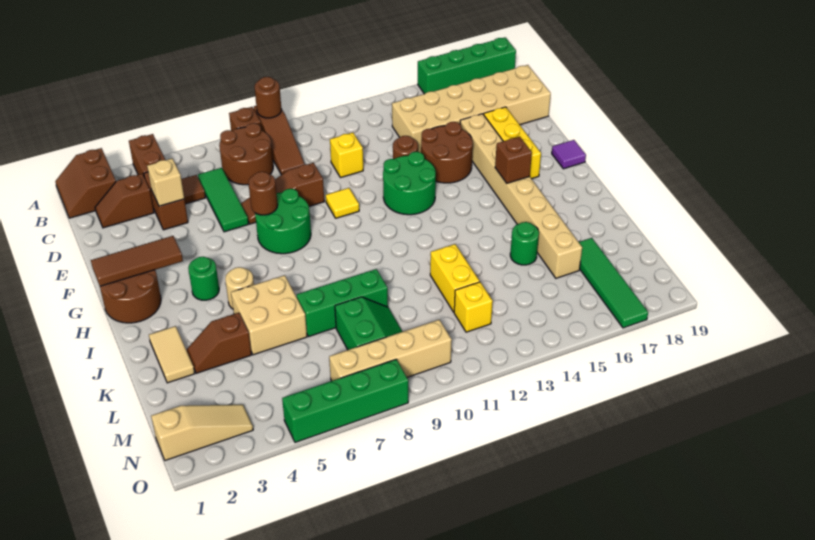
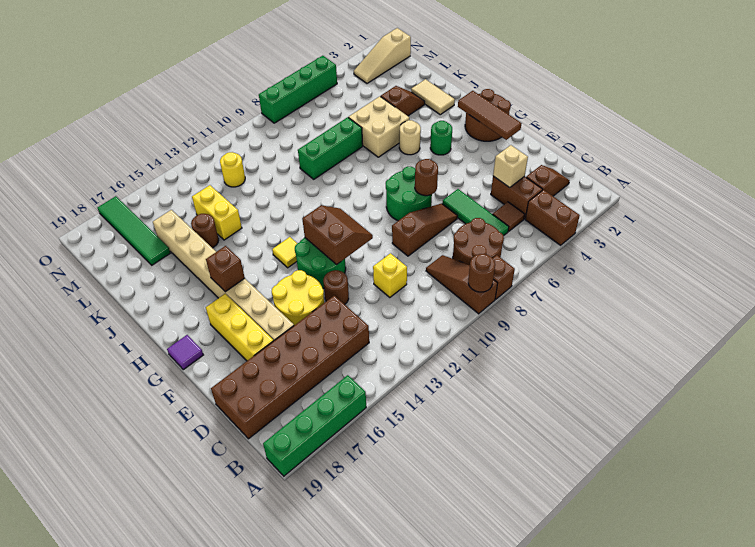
brown slope A1:B2 level 1 top 2 -> brown slope F11:G12 level 2 top 12
tan brick C14:D19 level 1 -> brown brick C14:D19 level 1
brown round brick E14:F15 level 1 -> yellow round brick E14:F15 level 1
yellow tile F10 level 1 -> yellow tile H13 level 1
brown tile G1:G3 level 2 -> brown tile F2:H2 level 2
yellow brick K12:L12 level 1 -> yellow brick K14:L14 level 1
green round brick K15 level 1 -> brown round brick K15 level 1
green slope L8:M9 level 1 top 8 -> none
yellow brick M12 level 1 -> yellow round brick M12 level 1
tan brick N7:N10 level 1 -> none

